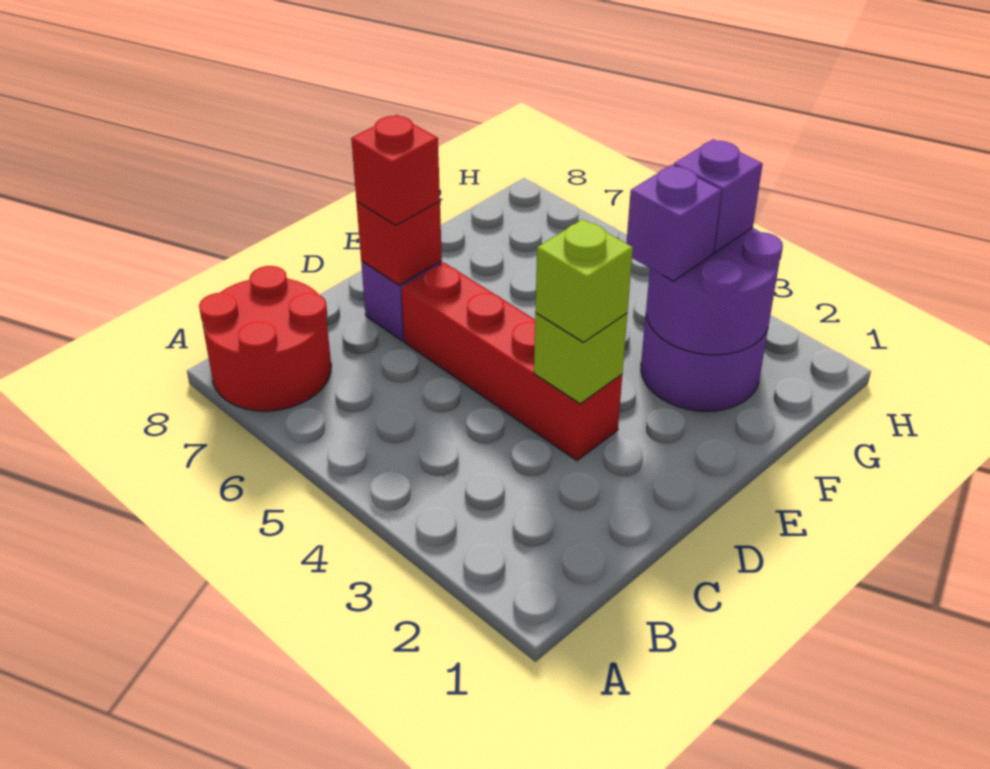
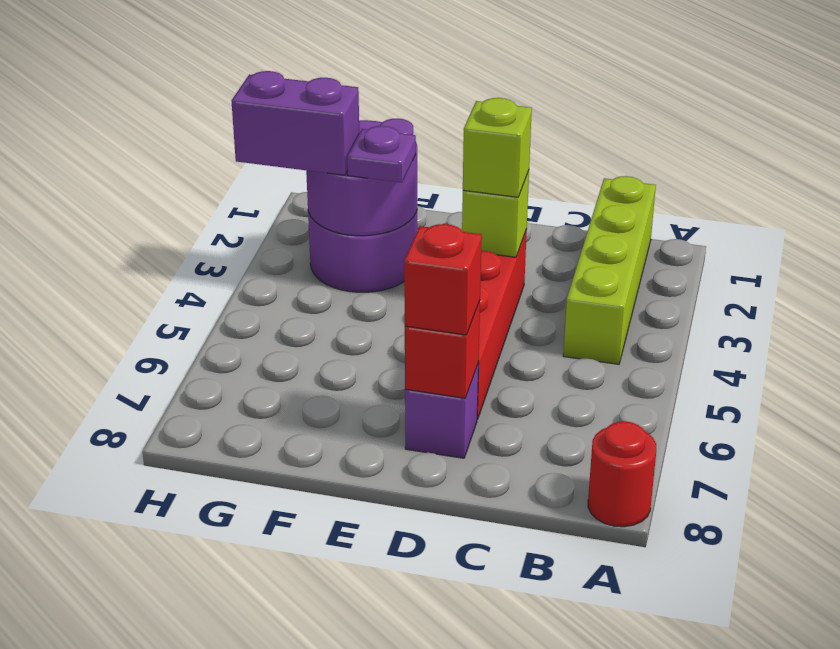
red round brick A7:B8 level 1 -> red round brick A8 level 1
none -> lime brick B1:B4 level 1
purple brick F3 level 3 -> purple plate F3 level 3
purple brick G3 level 3 -> purple brick G3:H3 level 3

